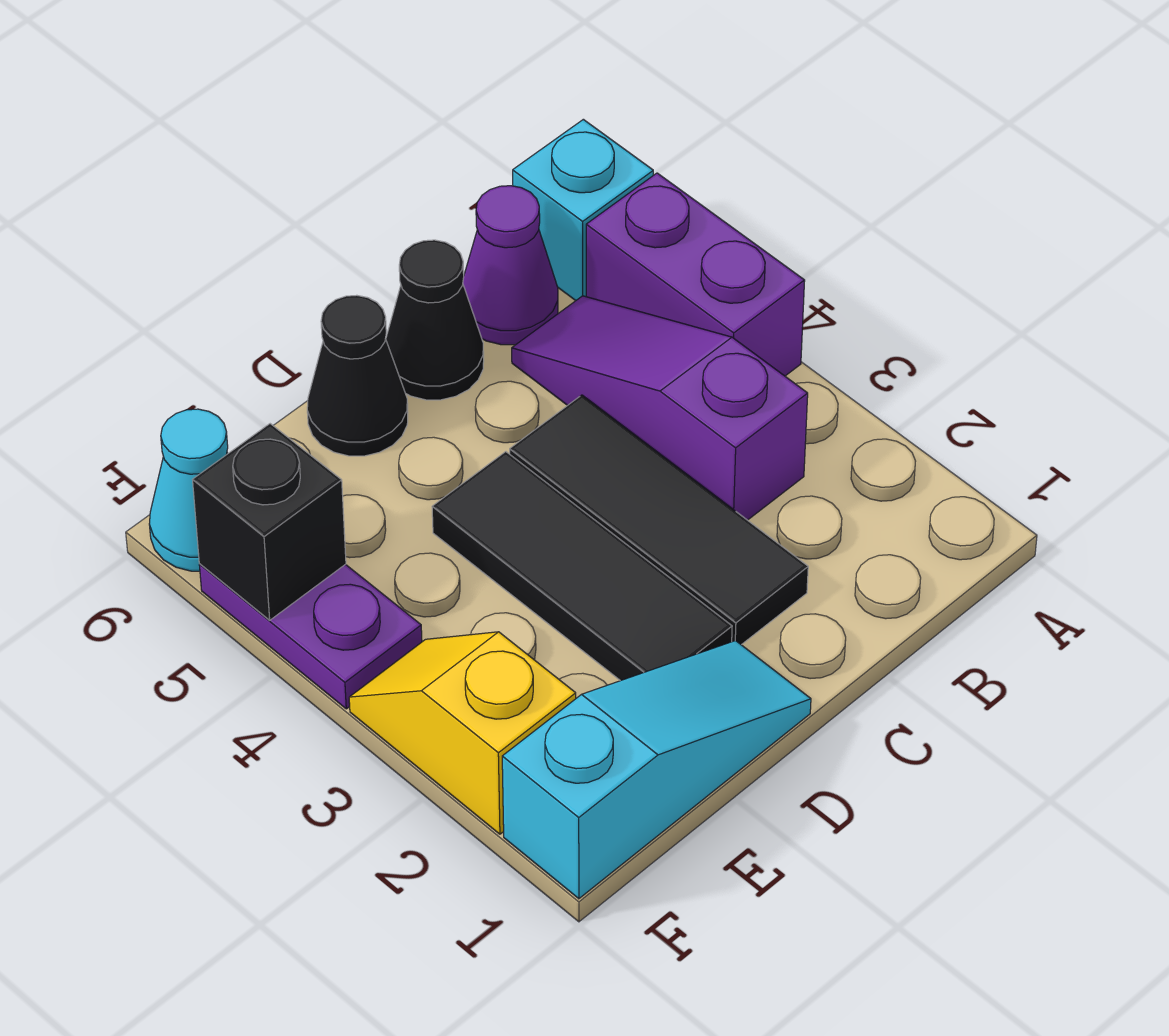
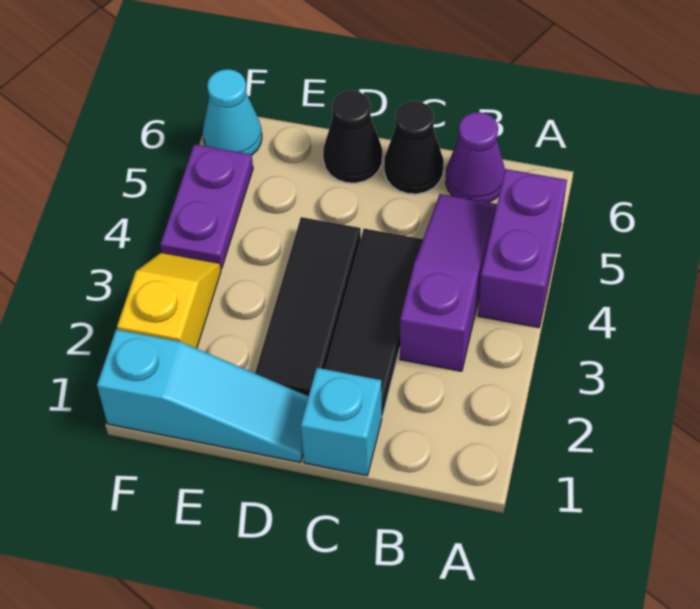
cyan brick A6 level 1 -> cyan brick C1 level 1
black brick F5 level 2 -> none

